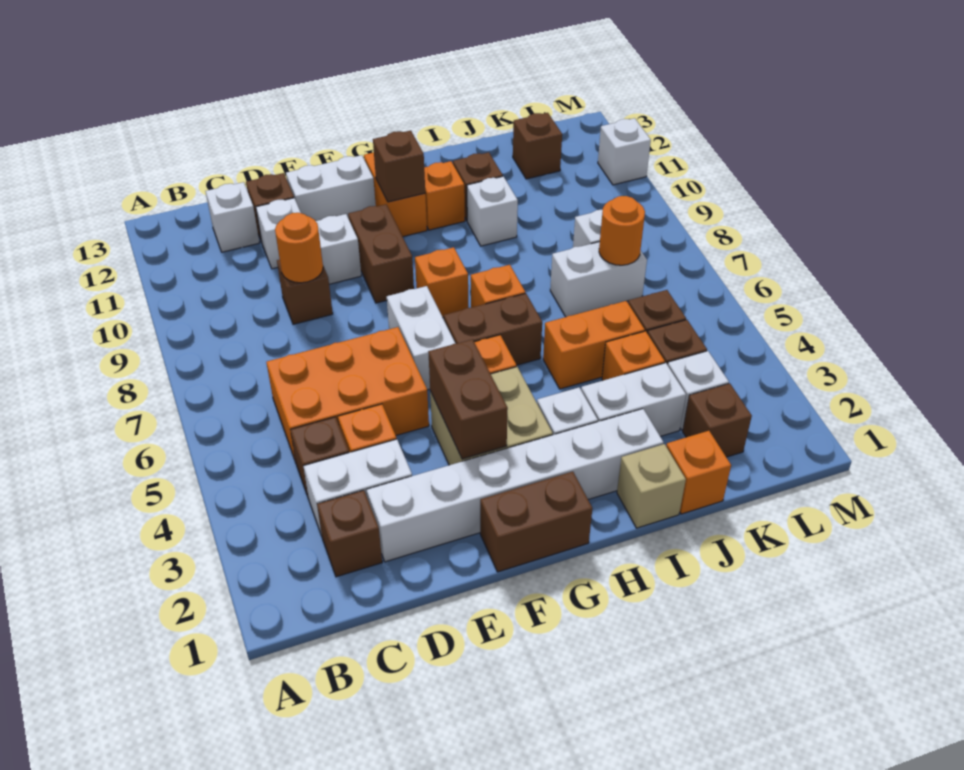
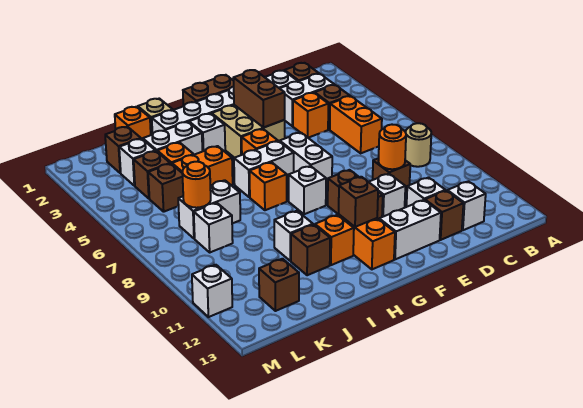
none -> tan round brick B8 level 1
orange brick C5:E6 level 1 -> orange brick C5:C6 level 1
brown brick G6:H6 level 1 -> white brick G6:H6 level 1
orange brick G8 level 1 -> white brick G8 level 1

